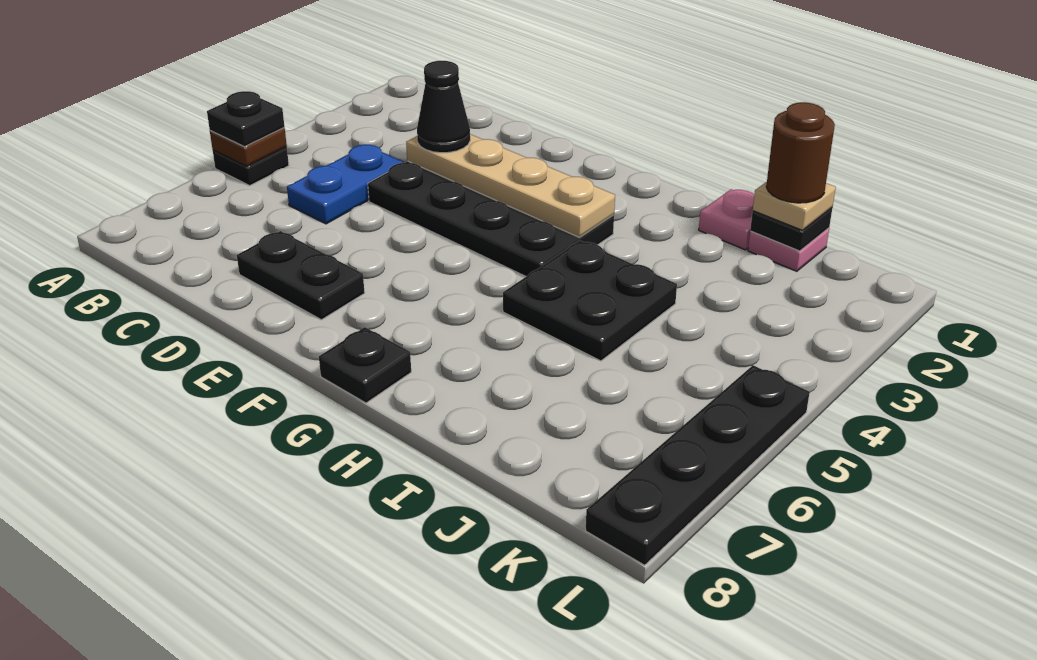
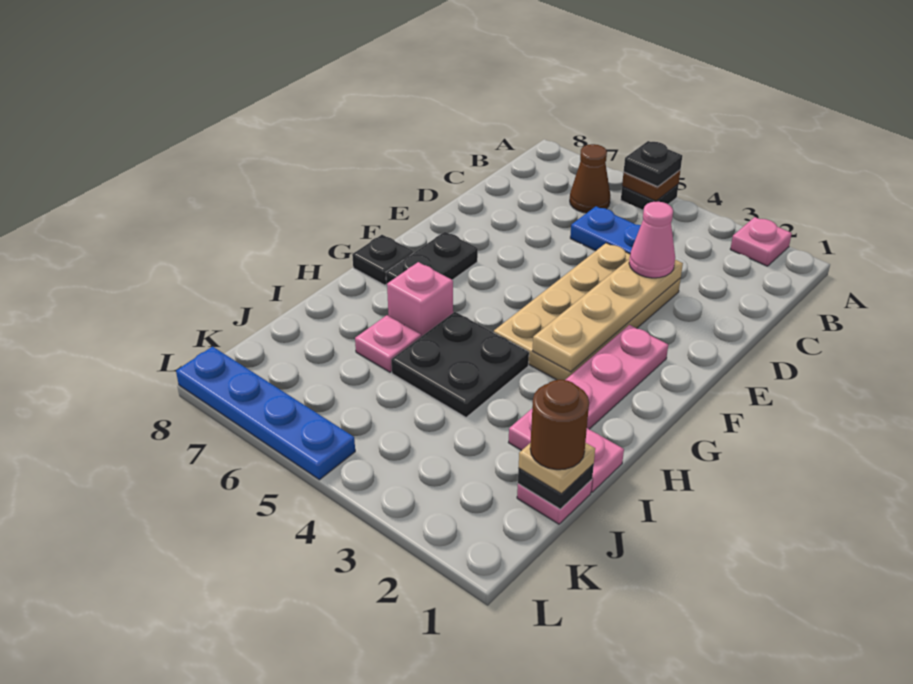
none -> pink plate A2 level 1
none -> brown cone B6 level 1
black plate D3:G4 level 1 -> tan plate D3:G4 level 1
black cone D3 level 3 -> pink cone D3 level 3
black plate D7:E7 level 1 -> black plate F7:G7 level 1
none -> pink plate F2:I2 level 1
none -> pink brick H6 level 1
none -> pink plate I6 level 1
black plate L5:L8 level 1 -> blue plate L5:L8 level 1

